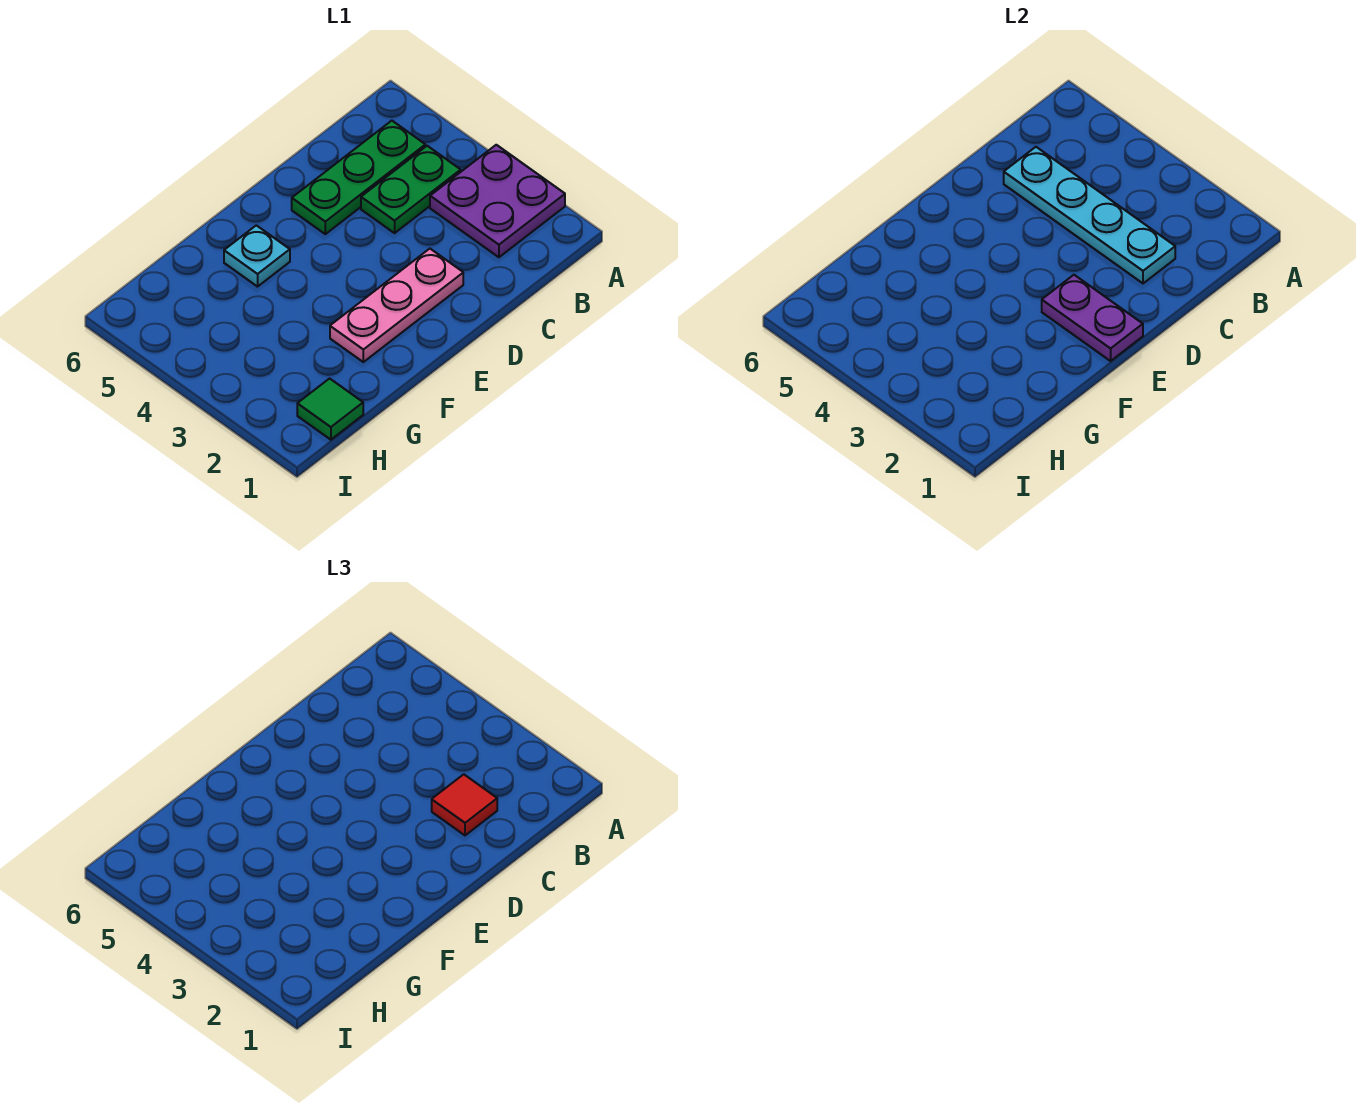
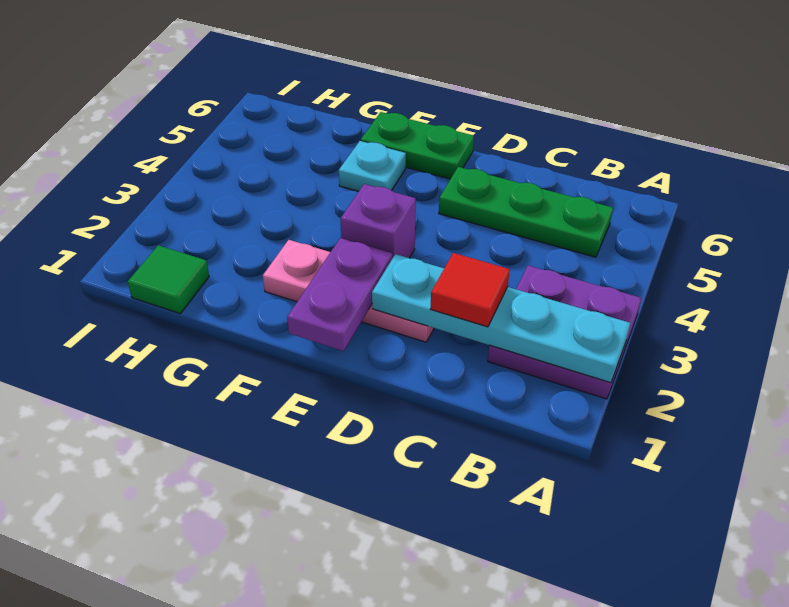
green plate B4:C4 level 1 -> green plate E6:F6 level 1
cyan plate C2:C5 level 2 -> cyan plate A2:D2 level 2
none -> purple brick E3 level 1

